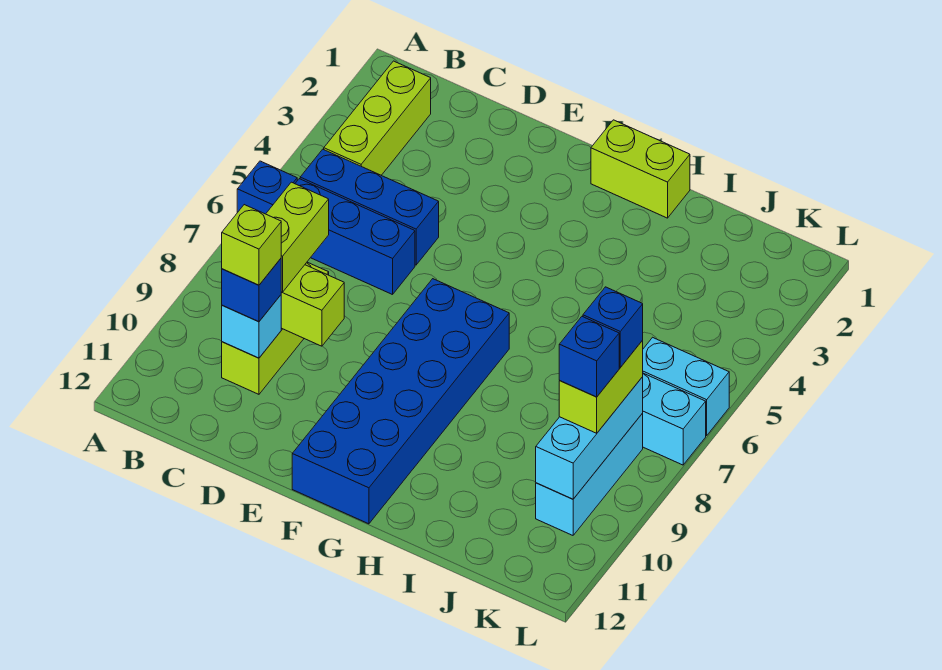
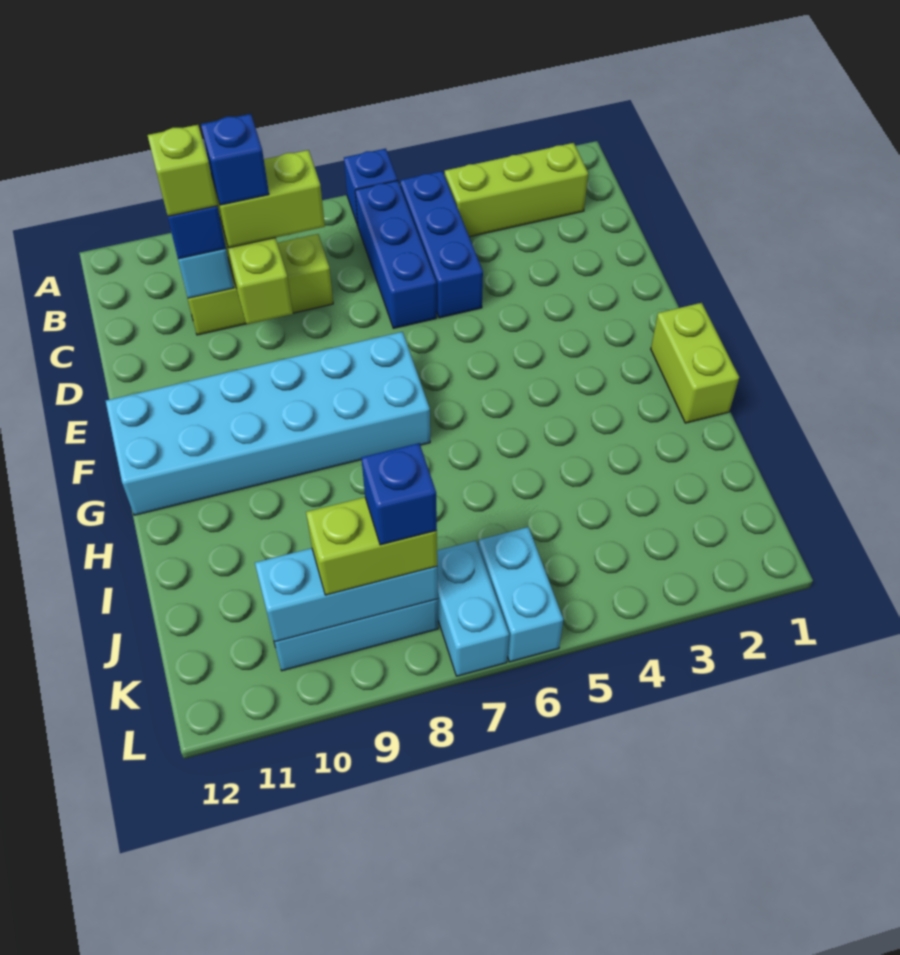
blue brick F7:G12 level 1 -> cyan brick F7:G12 level 1
blue brick K9 level 4 -> blue brick C9 level 4

